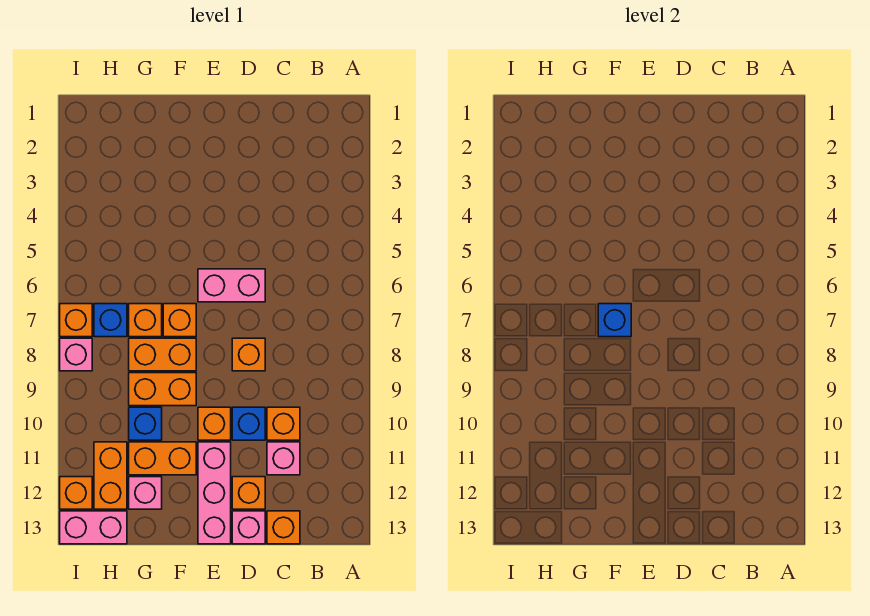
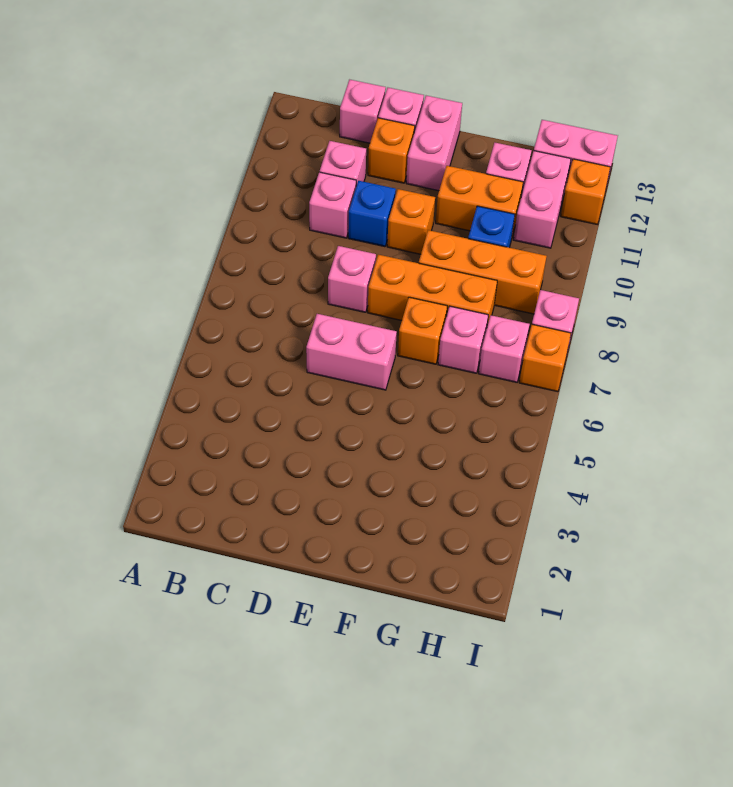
orange brick C10 level 1 -> pink brick C10 level 1
orange brick C13 level 1 -> pink brick C13 level 1
orange brick D8 level 1 -> pink brick D8 level 1
pink brick E11:E13 level 1 -> pink brick E12:E13 level 1
blue brick F7 level 2 -> none
orange brick F8:G8 level 1 -> orange brick E8:G8 level 1
orange brick F9:G9 level 1 -> orange brick F9:H9 level 1
orange brick G7 level 1 -> pink brick G7 level 1
blue brick H7 level 1 -> pink brick H7 level 1
orange brick H11:H12 level 1 -> pink brick H11:H12 level 1

